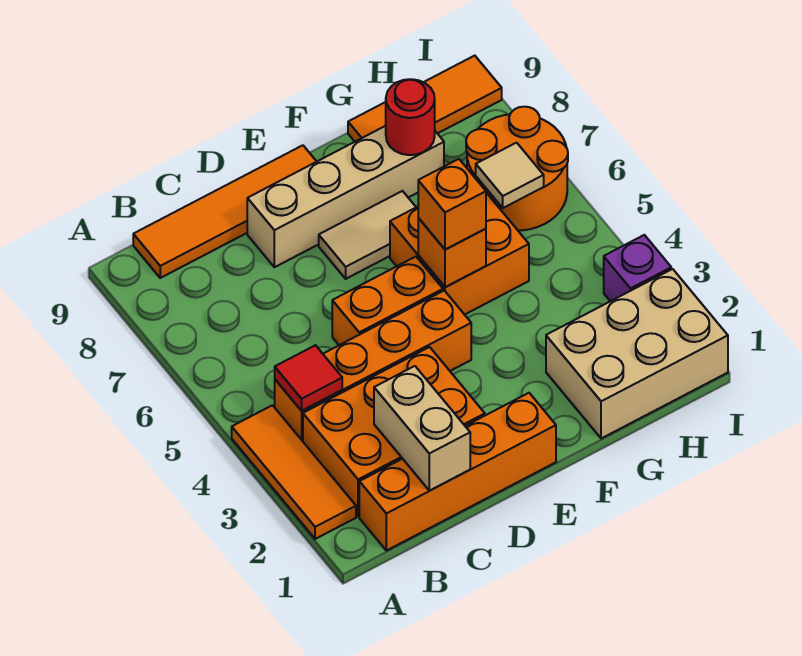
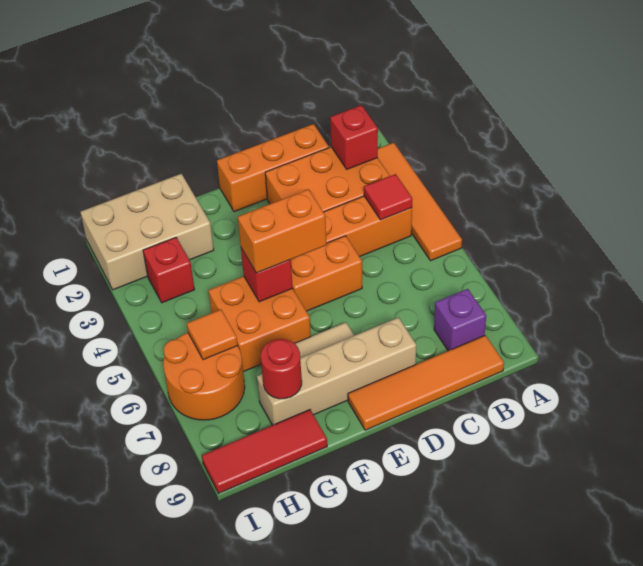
orange tile A2:A4 level 1 -> orange tile A2:A5 level 1
orange brick B1:E1 level 1 -> orange brick C1:E1 level 1
none -> red brick B2 level 2
tan brick C1:C2 level 2 -> none
orange brick F5 level 2 -> red brick F5 level 2
orange brick F5 level 3 -> orange brick E5:F5 level 3
orange tile G9:I9 level 1 -> red tile G9:I9 level 1
none -> red brick H3 level 1
tan tile H6 level 2 -> orange tile H6 level 2
purple brick I3 level 1 -> purple brick B8 level 1

